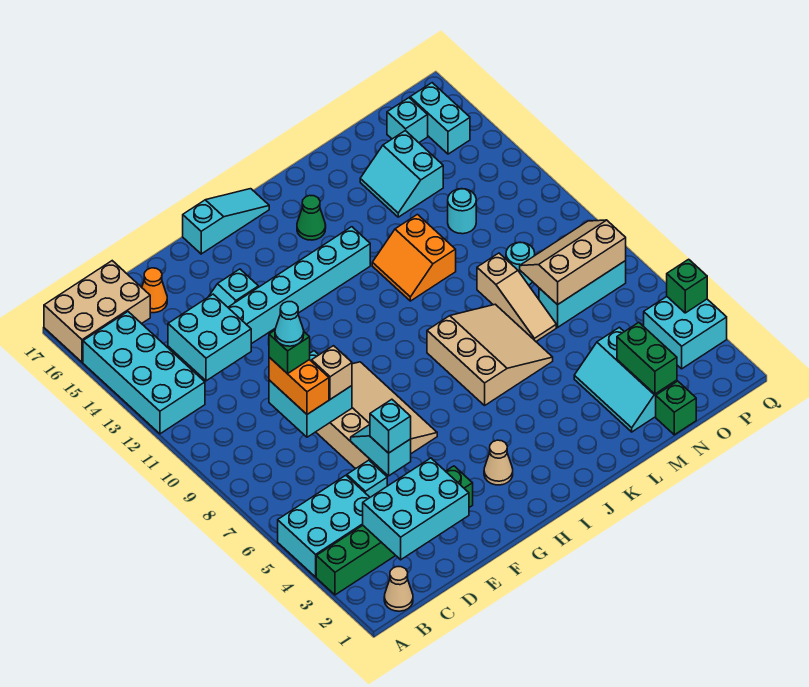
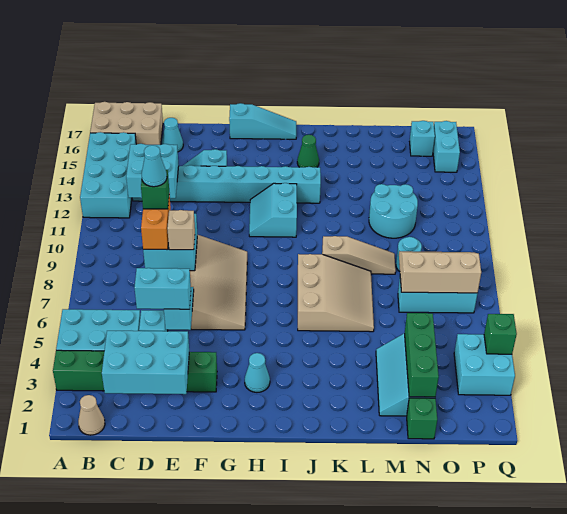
orange cone D16 level 1 -> cyan cone D16 level 1
cyan brick E5 level 3 -> cyan brick D5:E5 level 3
tan cone H3 level 1 -> cyan cone H3 level 1
orange slope K11:L12 level 1 top L -> none
tan slope M7:M9 level 1 top 9 -> tan slope K9:M9 level 1 top K
cyan slope M14:N15 level 1 top N -> cyan slope H11:I12 level 1 top I
green brick N2:N3 level 2 -> green brick N2:N4 level 2
cyan round brick N12 level 1 -> cyan round brick M11:N12 level 1

